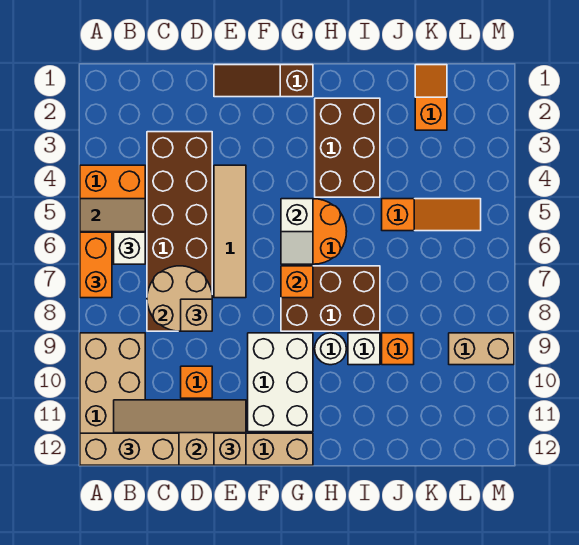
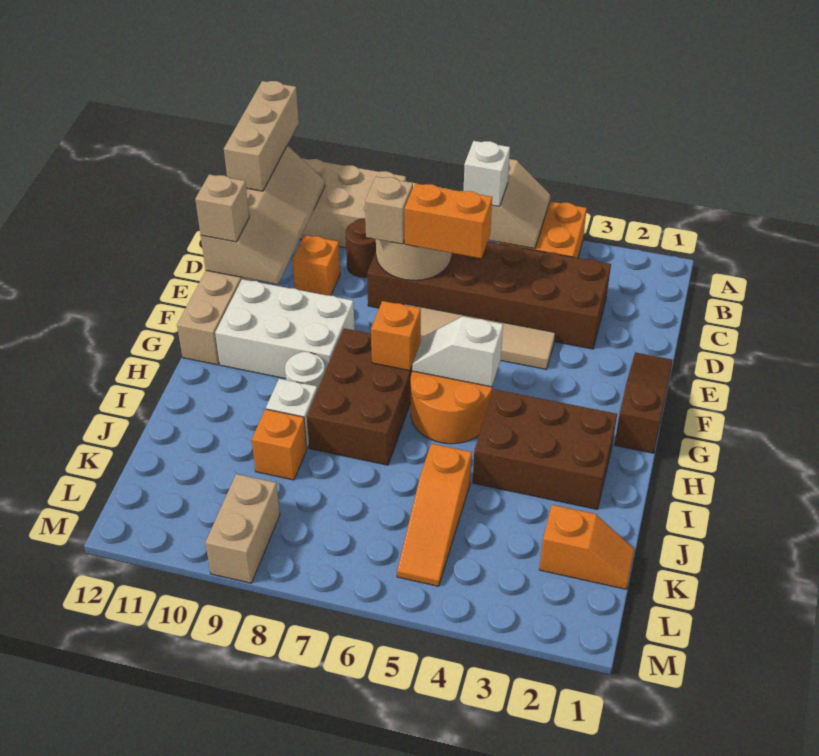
orange brick A6:A7 level 3 -> orange brick D6:D7 level 3
none -> brown round brick C9 level 1

